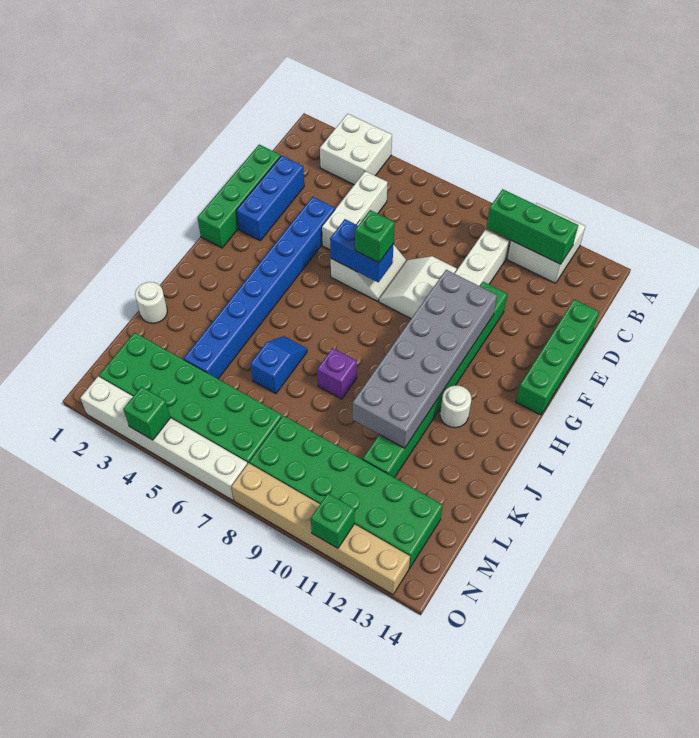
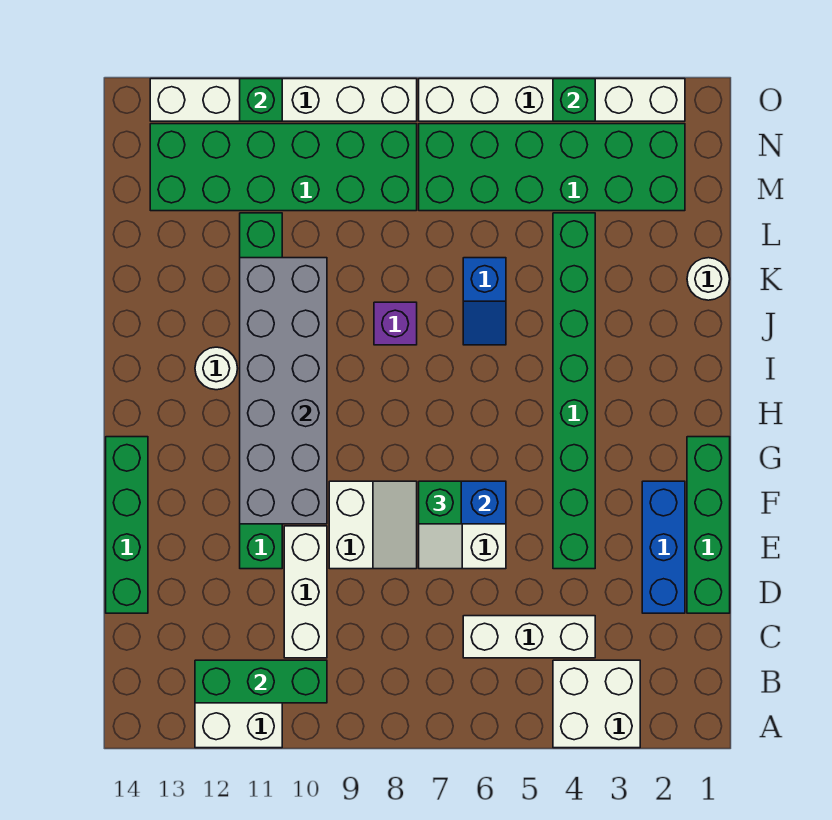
white brick C5:E5 level 1 -> white brick C4:C6 level 1
blue brick E4:L4 level 1 -> green brick E4:L4 level 1
tan brick O8:O13 level 1 -> white brick O8:O13 level 1

